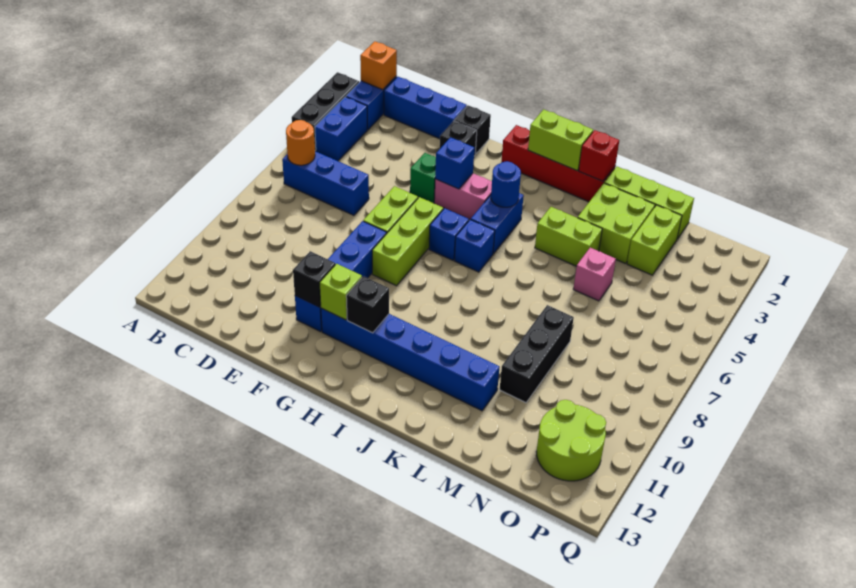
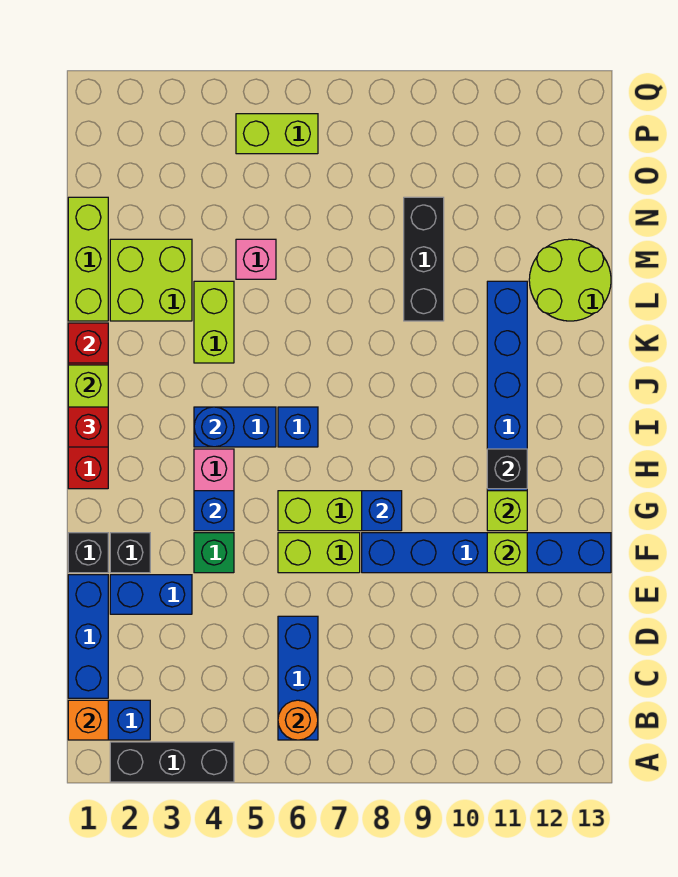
blue brick B3:B4 level 1 -> blue brick E2:E3 level 1
blue brick F8:F11 level 1 -> blue brick F8:F13 level 1
black brick F11 level 2 -> lime brick F11 level 2
blue brick H6 level 1 -> blue brick G8 level 2
none -> red brick I1 level 3
black brick M8:M10 level 1 -> black brick L9:N9 level 1
lime brick N2:N3 level 1 -> lime brick P5:P6 level 1
lime round brick O11:P12 level 1 -> lime round brick L12:M13 level 1

